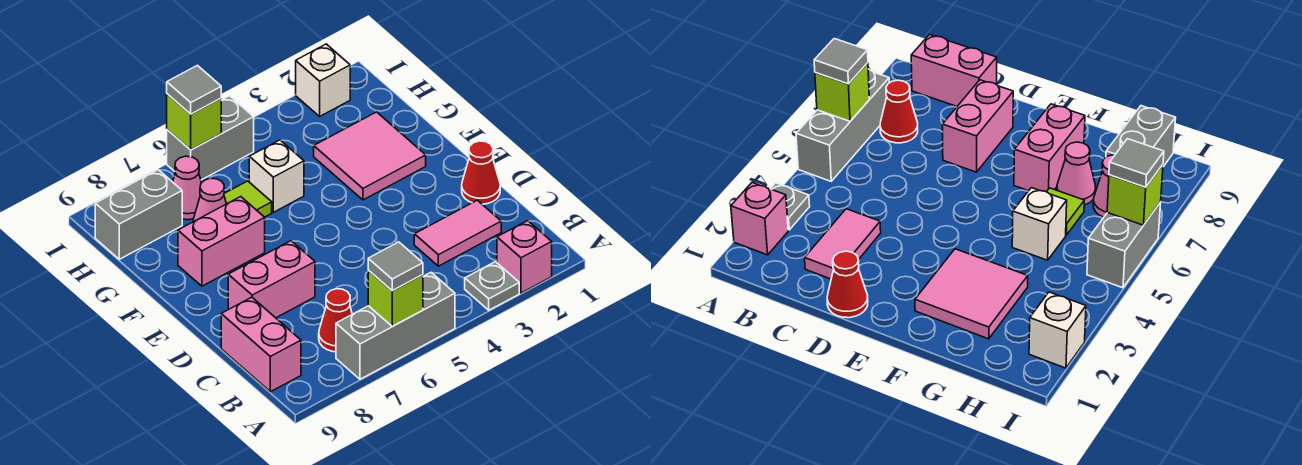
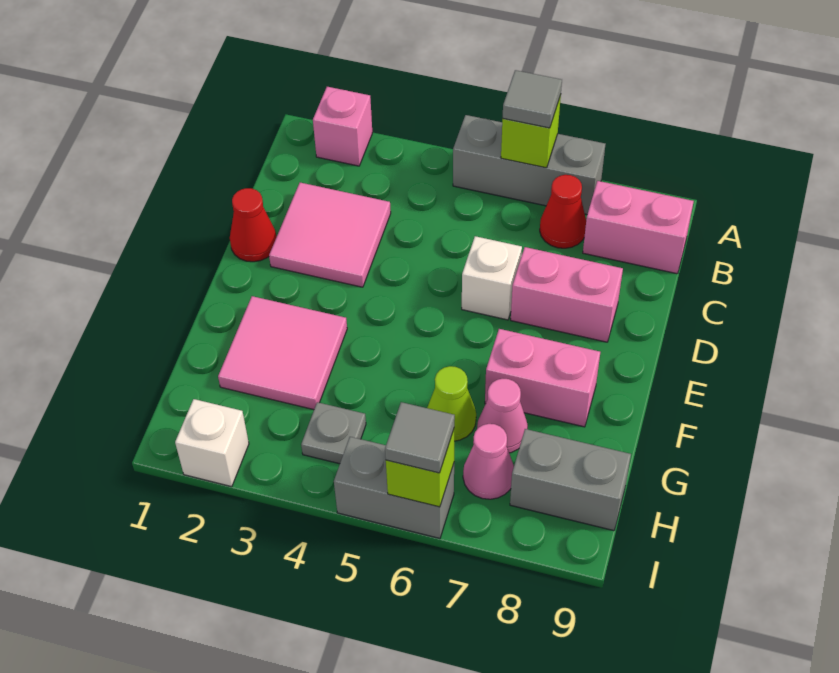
grey plate A3 level 1 -> grey plate H4 level 1
pink brick B9:C9 level 1 -> pink brick B8:B9 level 1
pink tile C2:C3 level 1 -> pink tile C2:D3 level 1
white brick G5 level 1 -> white brick D6 level 1
lime tile G6 level 1 -> lime cone G6 level 1

